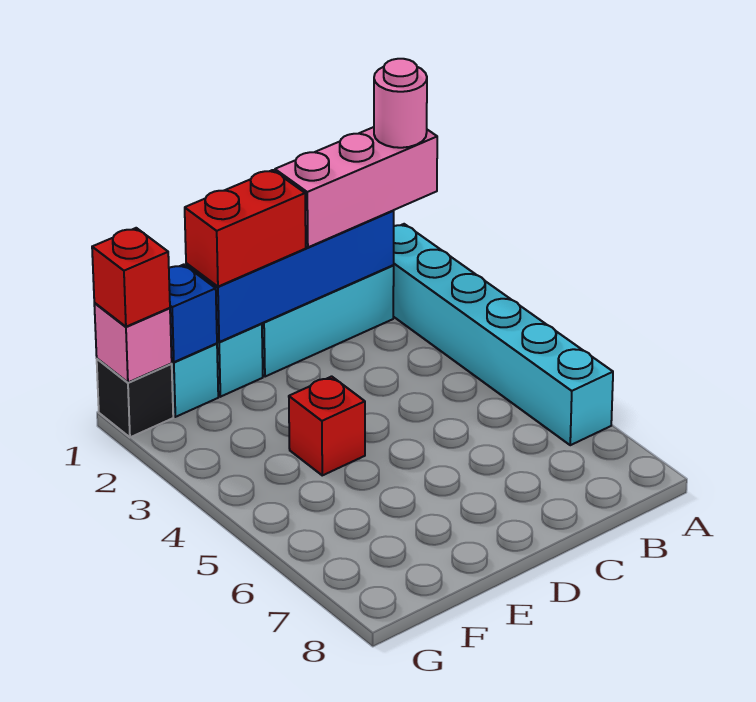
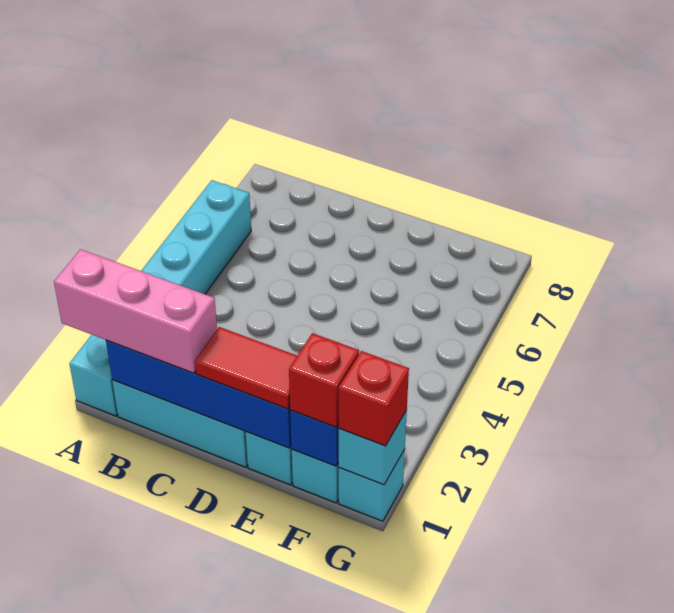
pink round brick A1 level 4 -> none
red brick D1:E1 level 3 -> red tile D1:E1 level 3
red brick E4 level 1 -> red brick F1 level 3
black brick G1 level 1 -> cyan brick G1 level 1
pink brick G1 level 2 -> cyan brick G1 level 2

